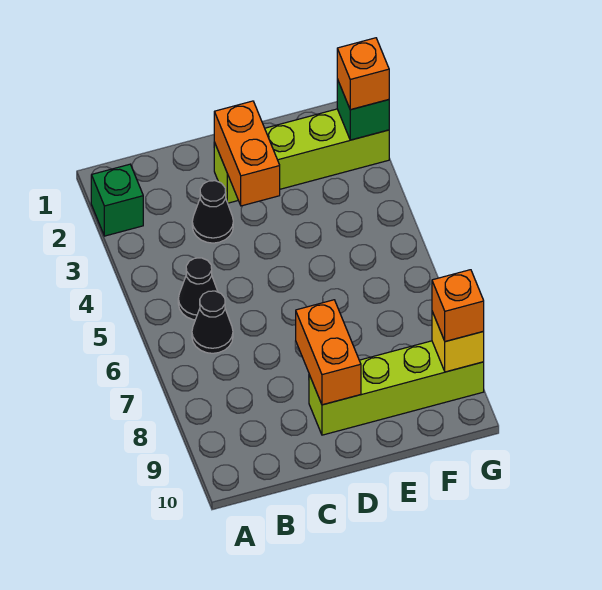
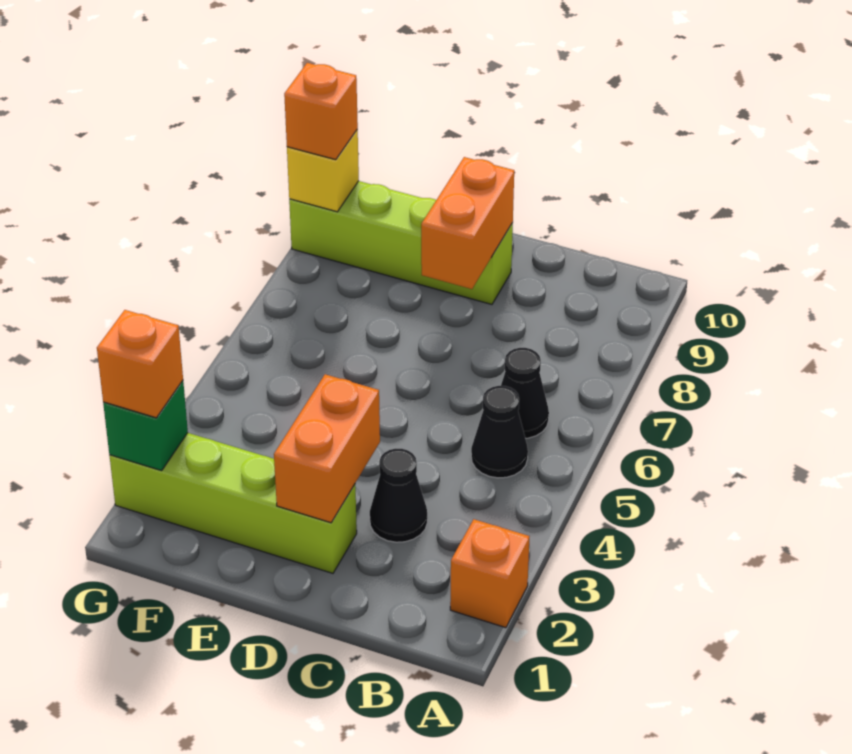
green brick A2 level 1 -> orange brick A2 level 1

